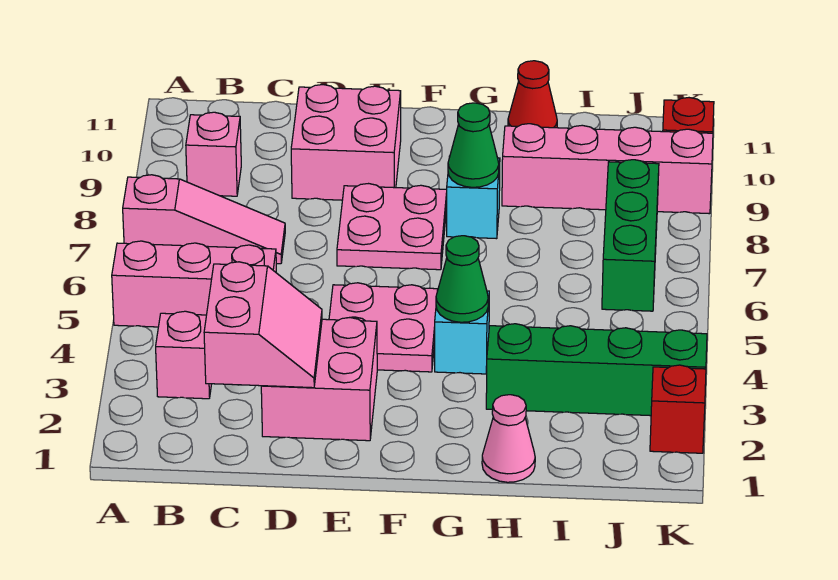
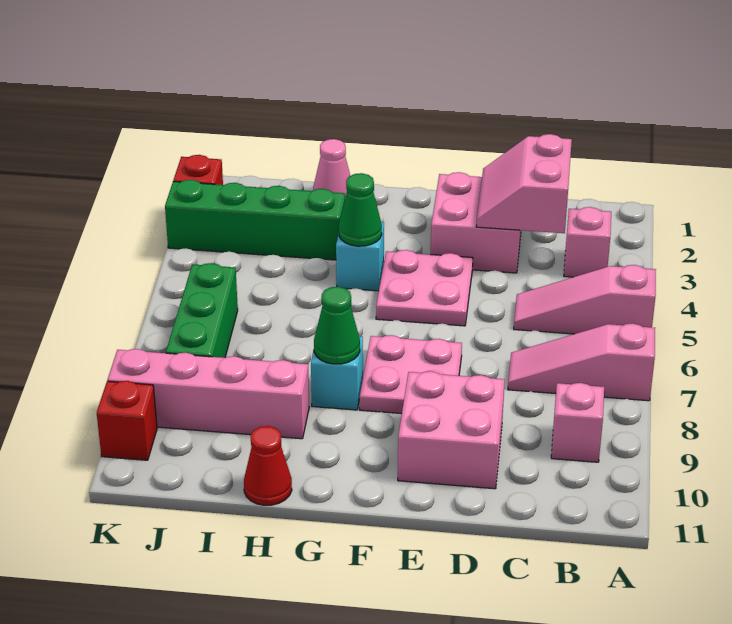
pink brick A5:C5 level 1 -> pink slope A5:C5 level 1 top A

